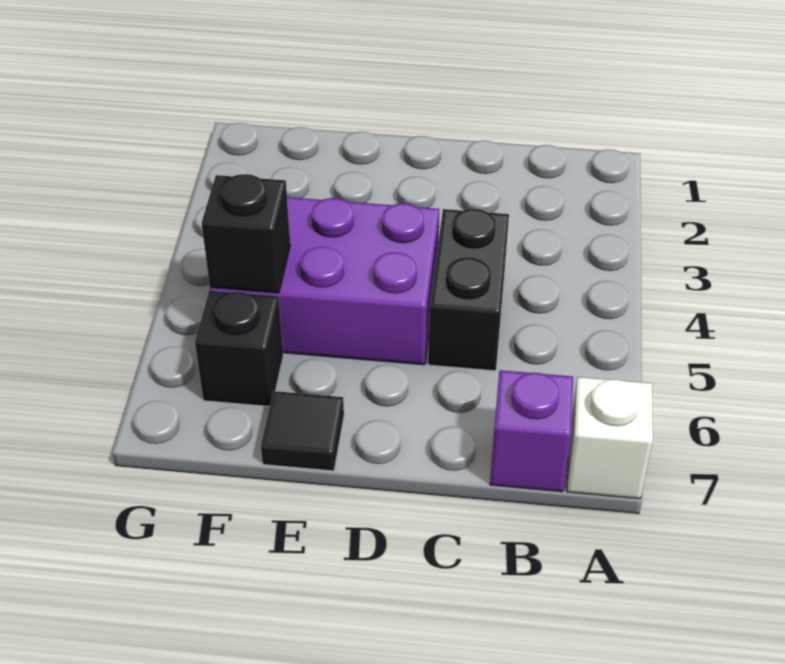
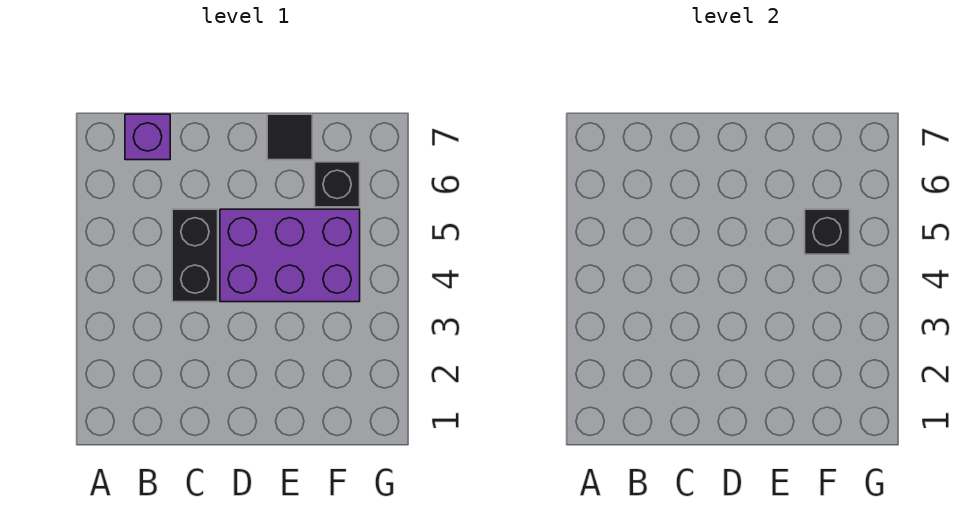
white brick A7 level 1 -> none

